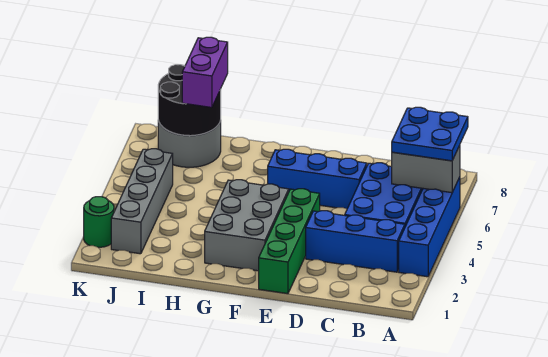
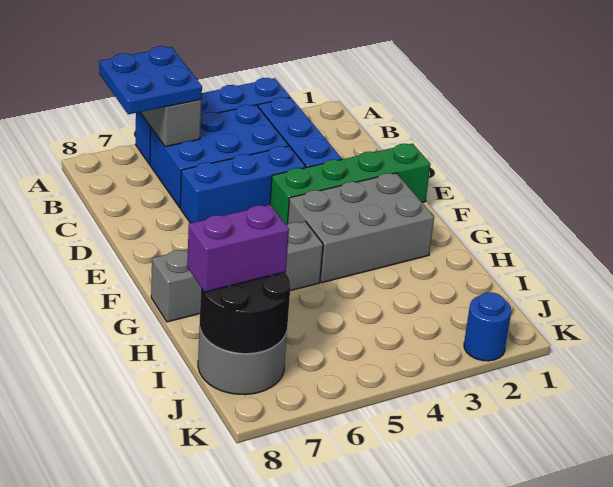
blue brick D6:F6 level 1 -> blue brick D4:D6 level 1
grey brick J2:J5 level 1 -> grey brick G5:G8 level 1
green round brick K2 level 1 -> blue round brick K2 level 1

